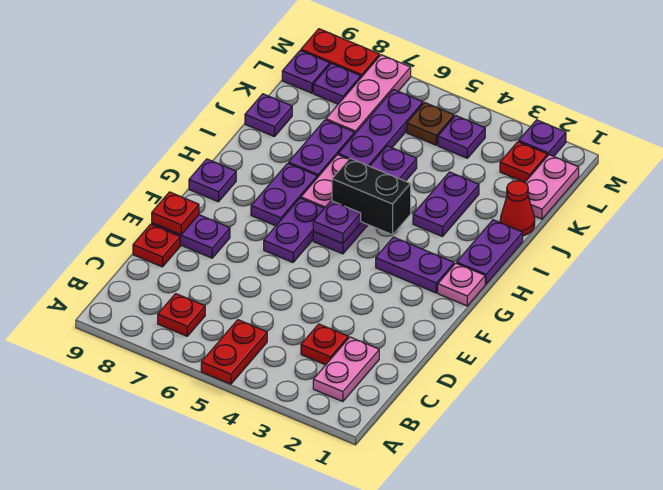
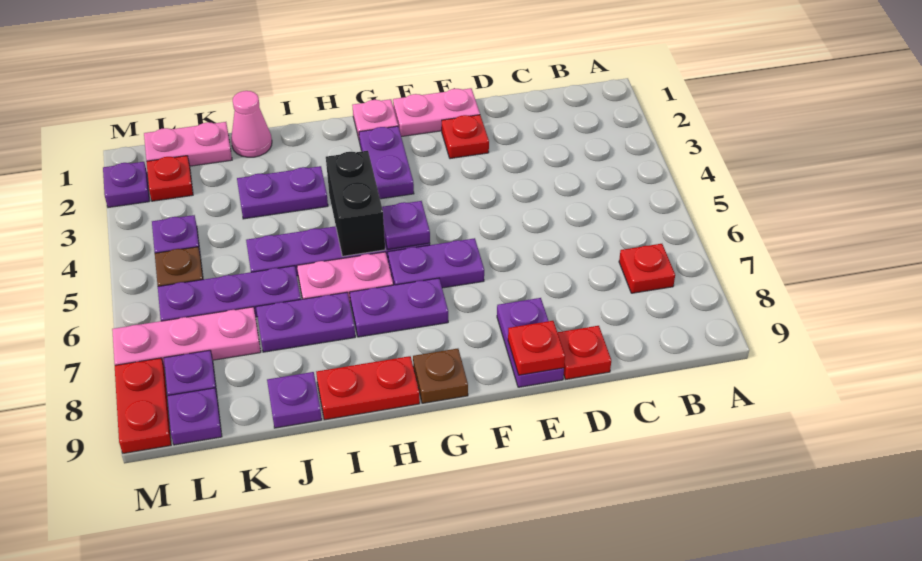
red plate A5:B5 level 1 -> red plate H9:I9 level 1
pink plate B2:C2 level 1 -> pink plate E1:F1 level 1
red plate C3 level 1 -> red plate E2 level 1
purple plate G9 level 1 -> brown plate G9 level 1
purple plate H1:I1 level 1 -> none
red cone J1 level 1 -> pink cone J1 level 1

